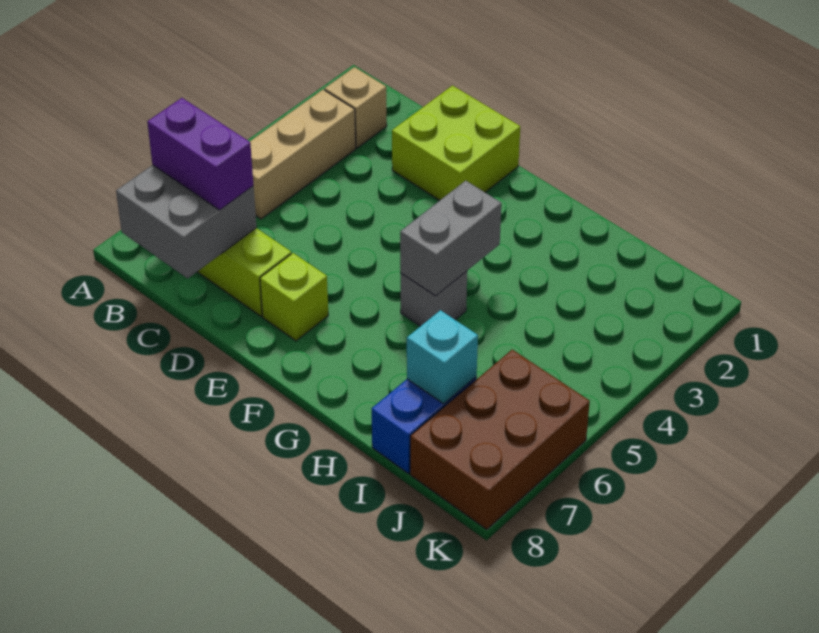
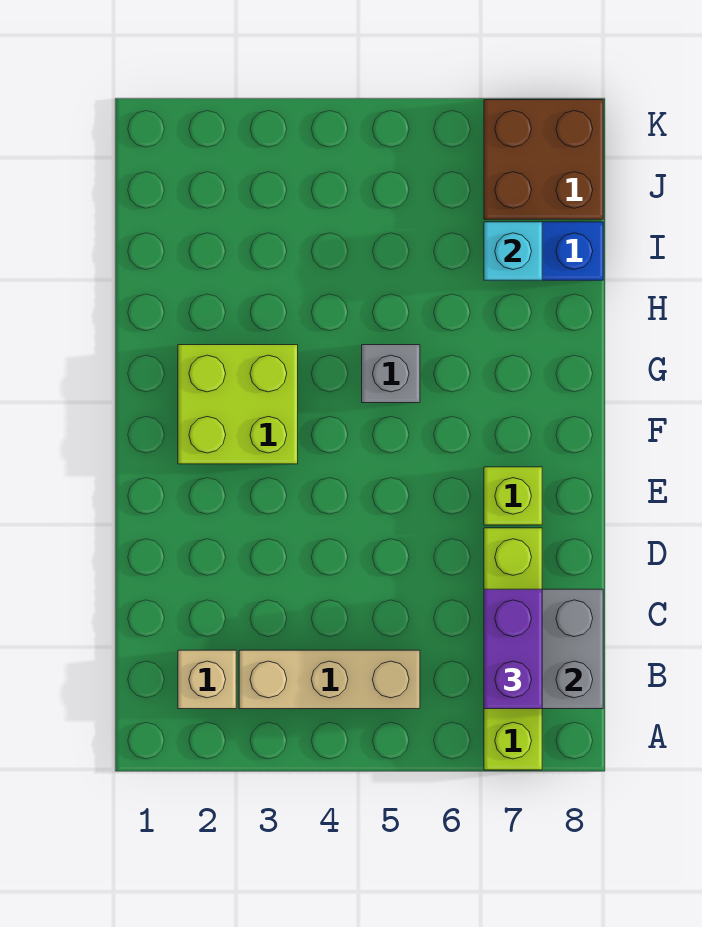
lime brick D1:E2 level 1 -> lime brick F2:G3 level 1
grey brick G4:G5 level 2 -> none
brown brick J6:K8 level 1 -> brown brick J7:K8 level 1

